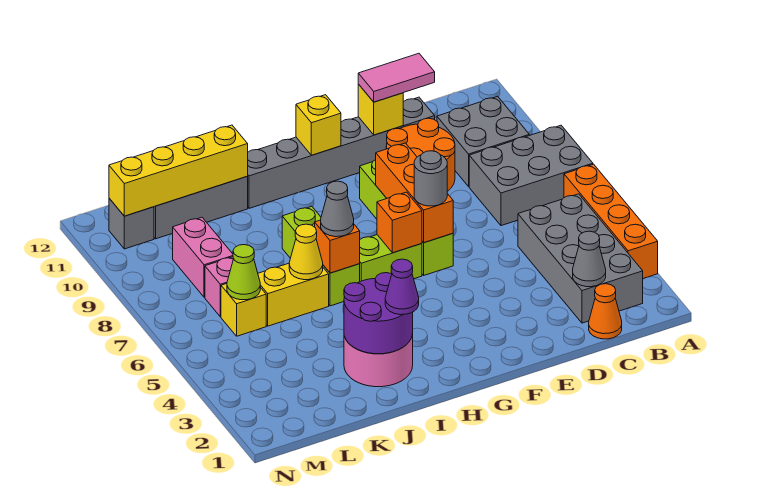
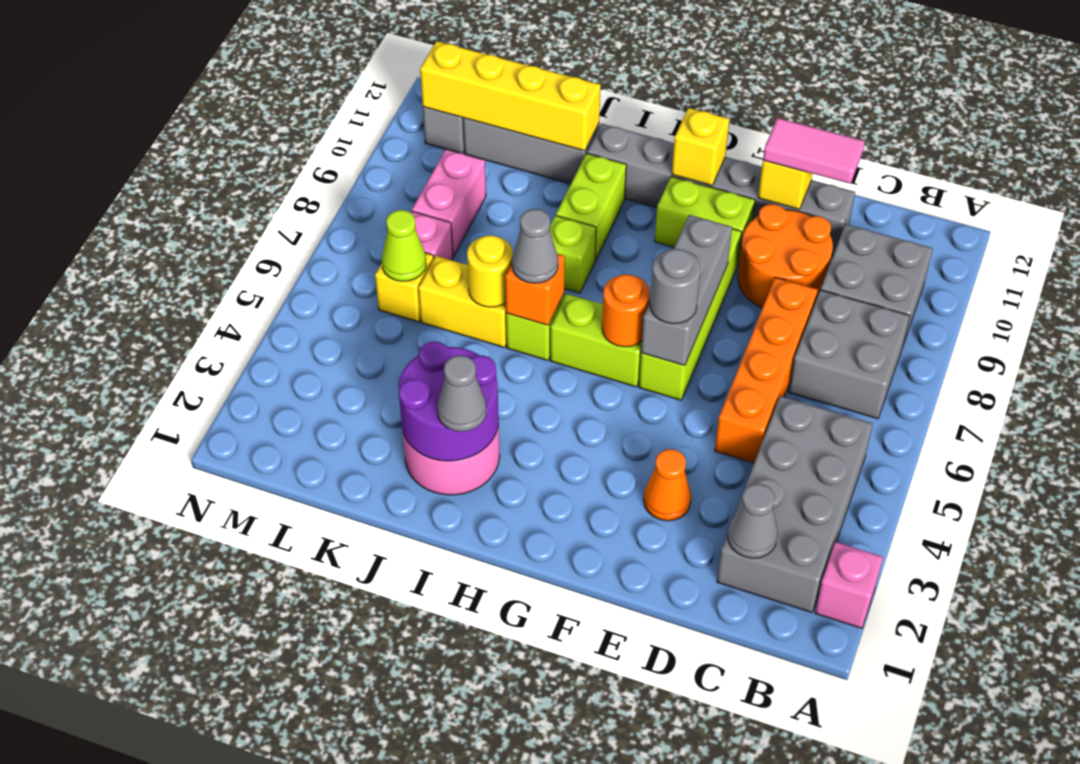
none -> pink brick A2 level 1
orange brick A3:A6 level 1 -> orange brick D5:D8 level 1
grey brick A7:C8 level 1 -> grey brick B7:C8 level 1
orange cone C1 level 1 -> orange cone E3 level 1
orange brick F6:F8 level 2 -> grey brick F6:F8 level 2
none -> lime brick F10:G10 level 1
orange brick G6 level 2 -> orange round brick G6 level 2
purple cone I2 level 3 -> grey cone I2 level 3
none -> lime brick I9:I10 level 1
yellow cone J6 level 2 -> yellow round brick J6 level 2

